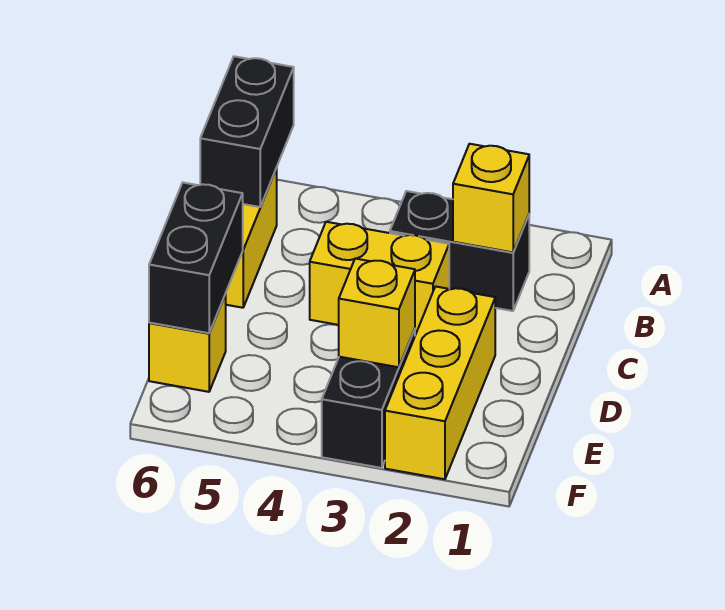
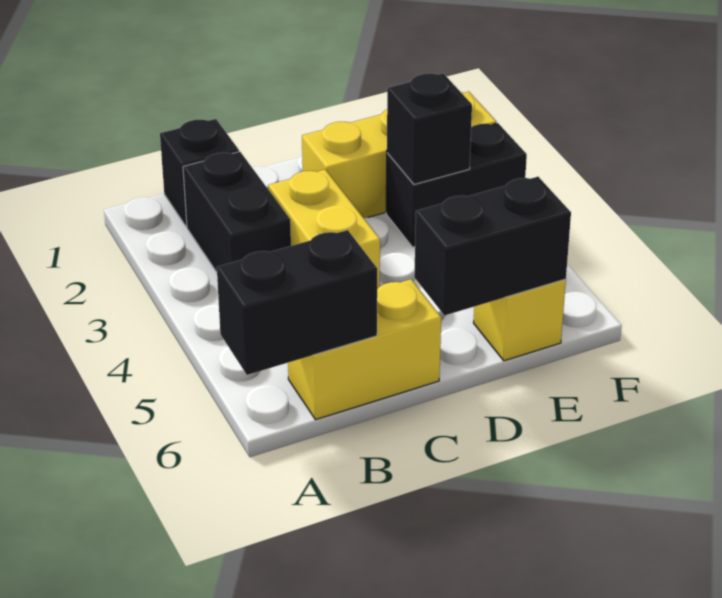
none -> black brick B1 level 1
yellow brick B2 level 2 -> none
yellow brick E3 level 2 -> black brick E3 level 2

